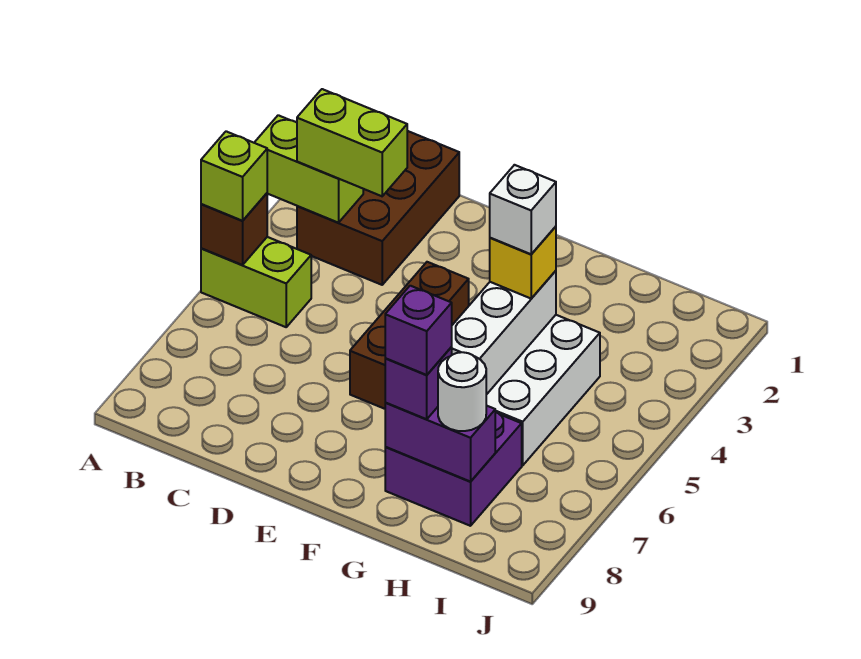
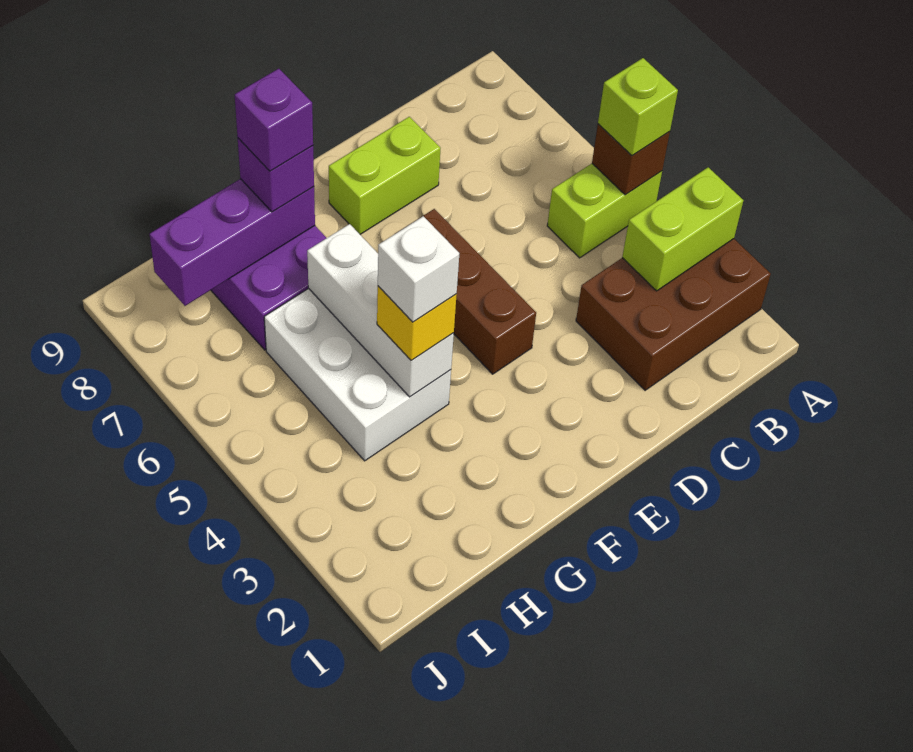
brown brick B1:C3 level 1 -> brown brick A2:C3 level 1
lime brick B3:C3 level 3 -> lime brick D8:E8 level 1
purple brick G8:H8 level 2 -> purple brick G8:I8 level 2
white round brick H8 level 3 -> none

